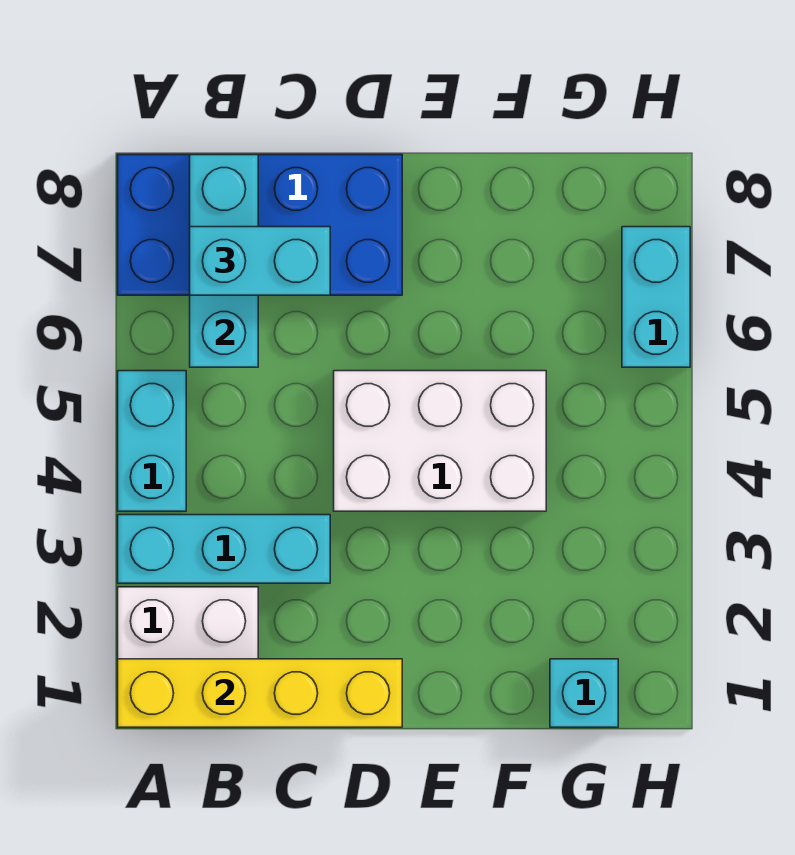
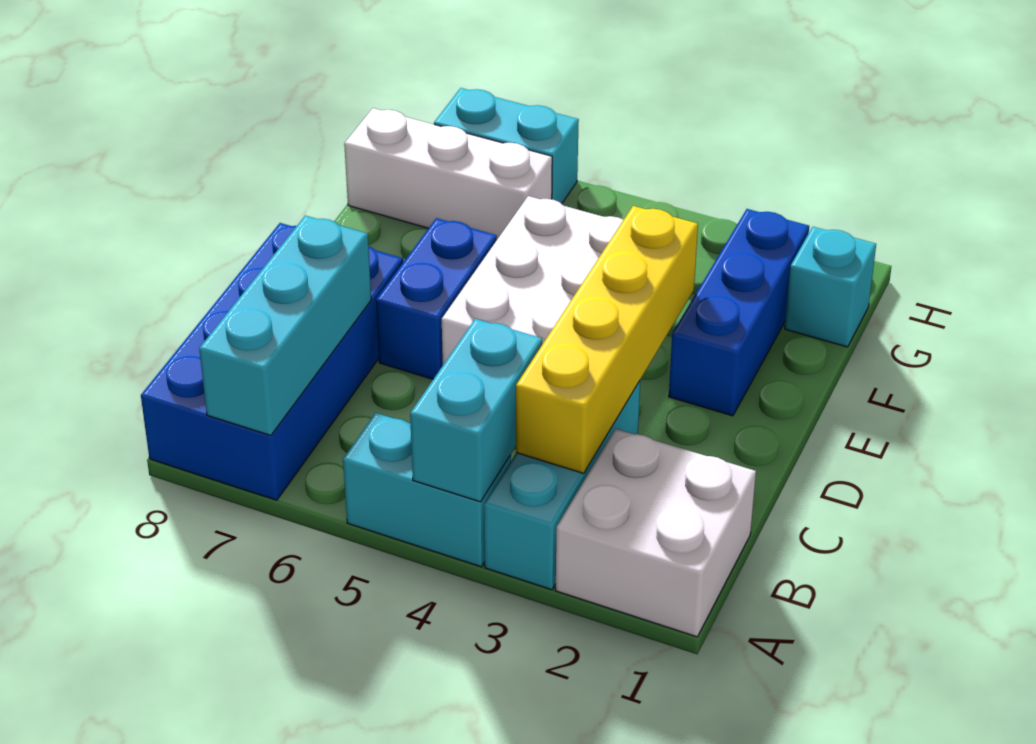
yellow brick A1:D1 level 2 -> yellow brick B3:E3 level 2
cyan brick B6:B8 level 2 -> cyan brick A7:C7 level 2
cyan brick B7:C7 level 3 -> cyan brick A4:B4 level 2
none -> blue brick D6:E6 level 1
none -> blue brick E2:G2 level 1
none -> white brick G6:G8 level 1

